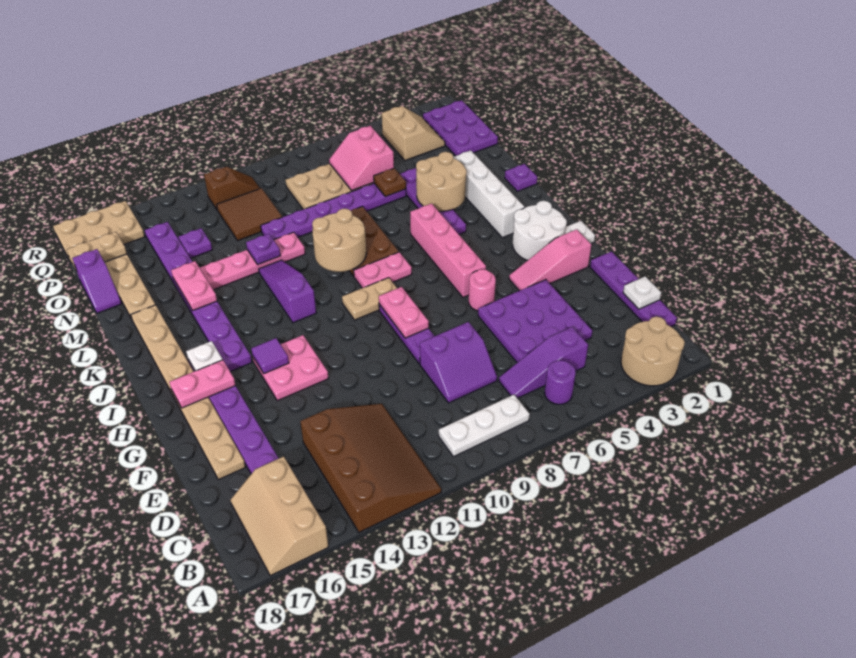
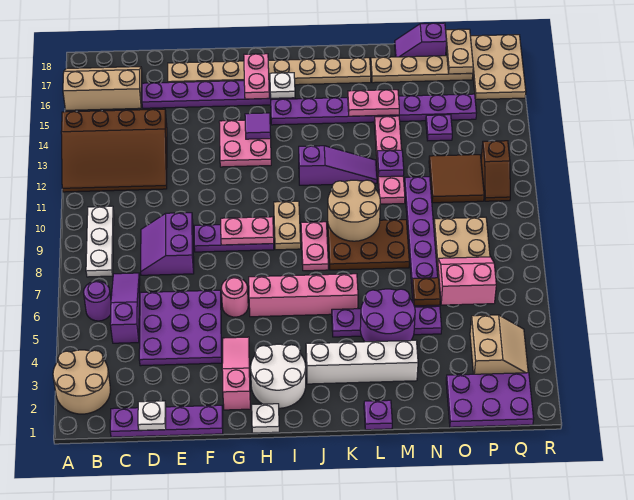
tan round brick L4:M5 level 2 -> purple round brick L4:M5 level 2
tan slope P3:Q4 level 1 top 4 -> tan slope P3:Q4 level 1 top P

